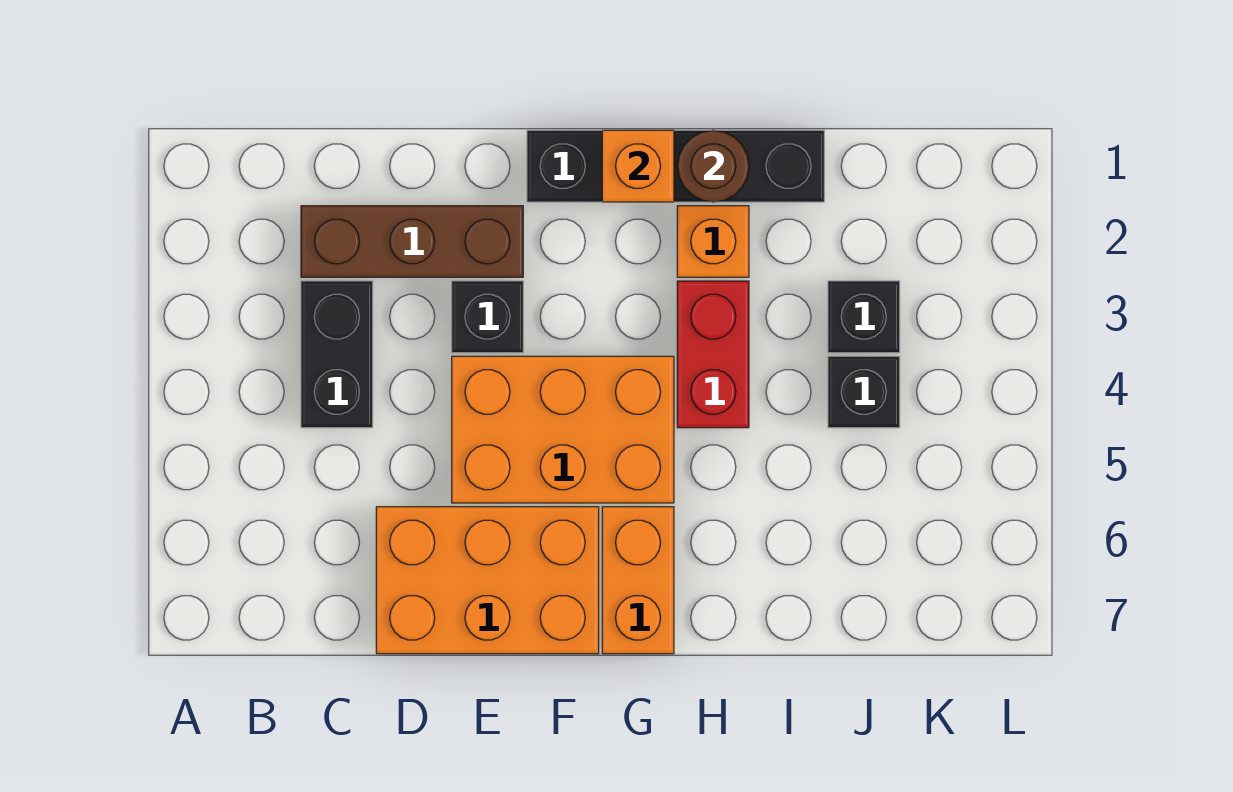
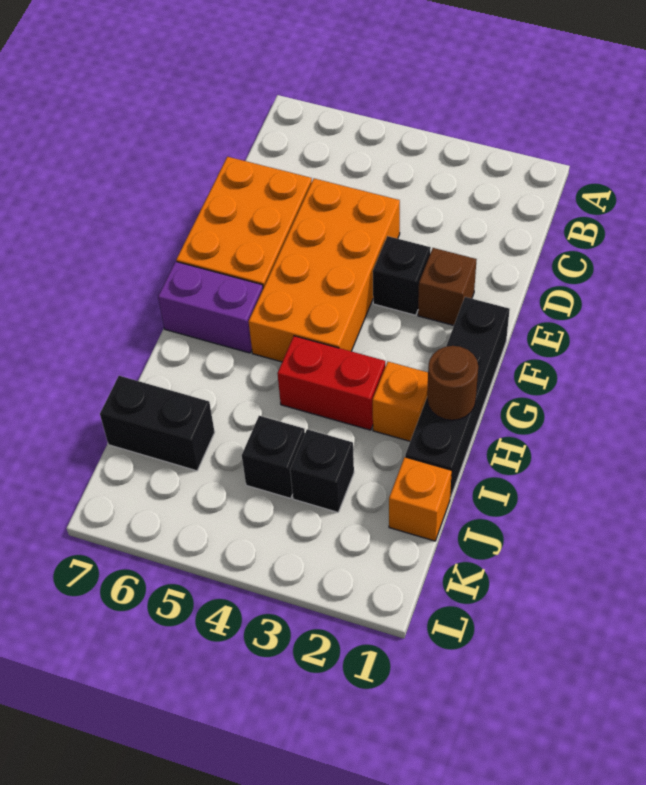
brown brick C2:E2 level 1 -> brown brick E2 level 1
black brick C3:C4 level 1 -> black brick J6:J7 level 1
orange brick E4:G5 level 1 -> orange brick D4:G5 level 1
orange brick G1 level 2 -> orange brick J1 level 1
orange brick G6:G7 level 1 -> purple brick G6:G7 level 1

